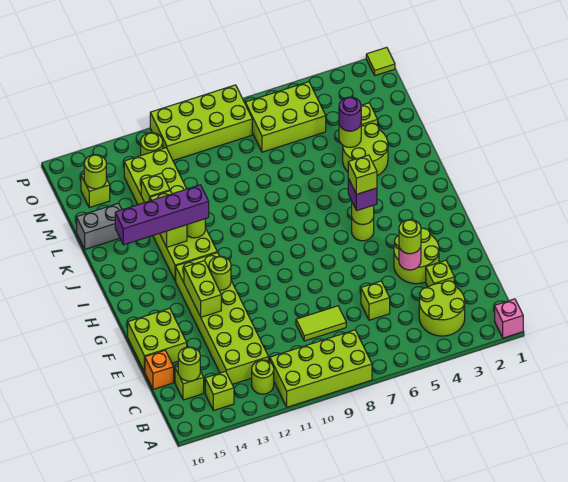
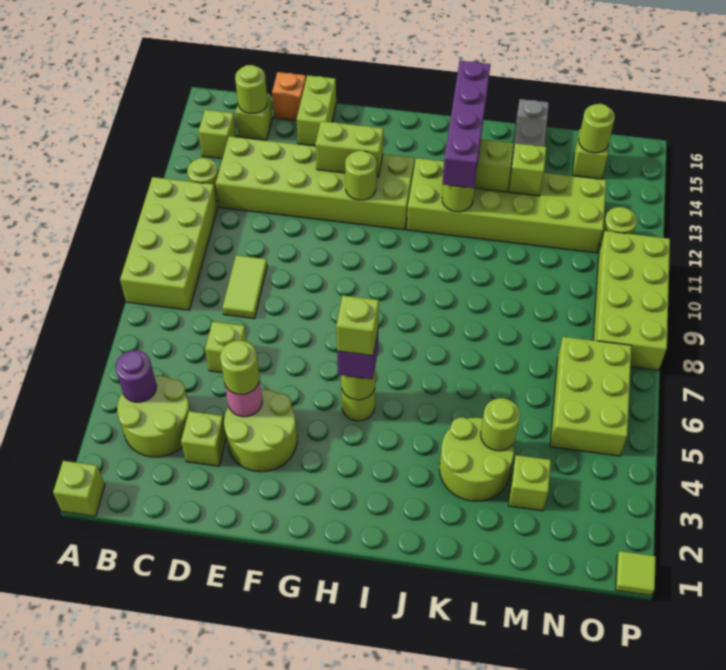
pink brick A1 level 1 -> lime brick A1 level 1
lime brick E15:F16 level 1 -> lime brick E15:E16 level 1
purple round brick L4 level 3 -> purple round brick B4 level 2

